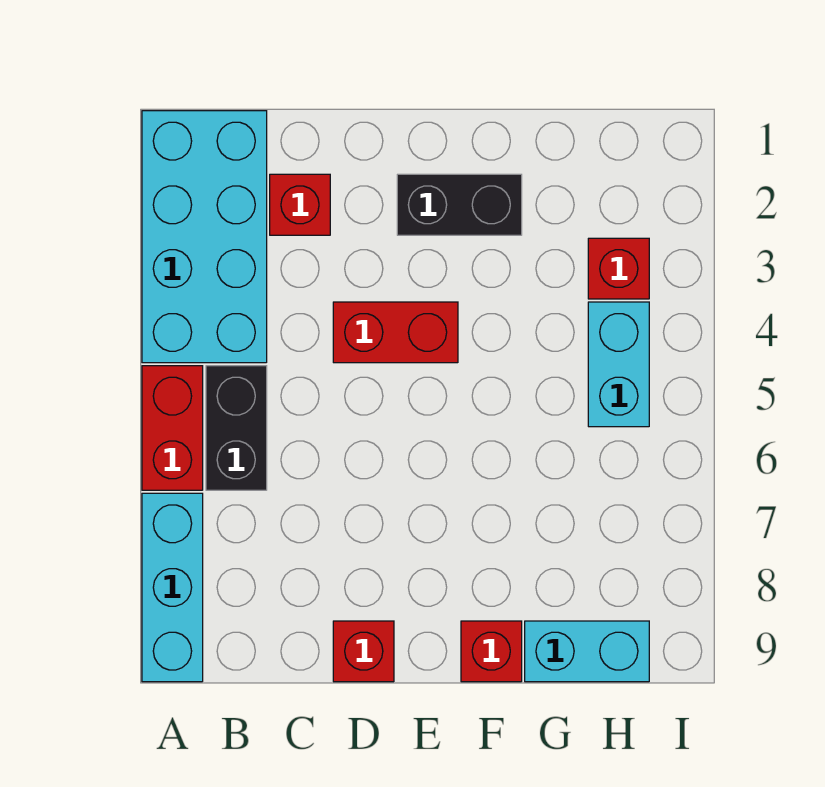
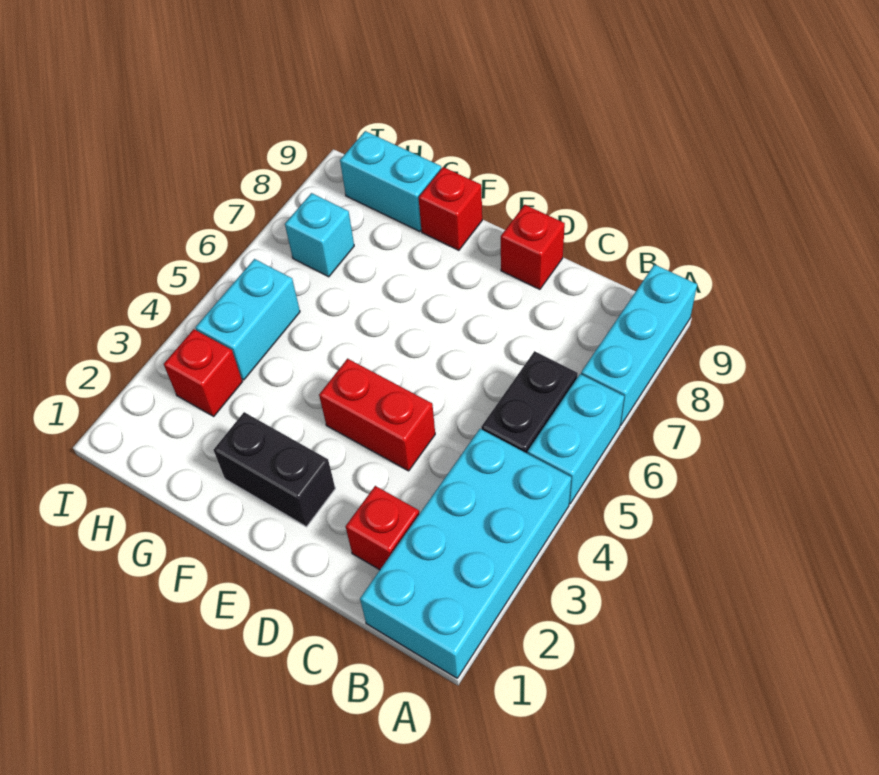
red brick A5:A6 level 1 -> cyan brick A5:A6 level 1
none -> cyan brick H7 level 1

